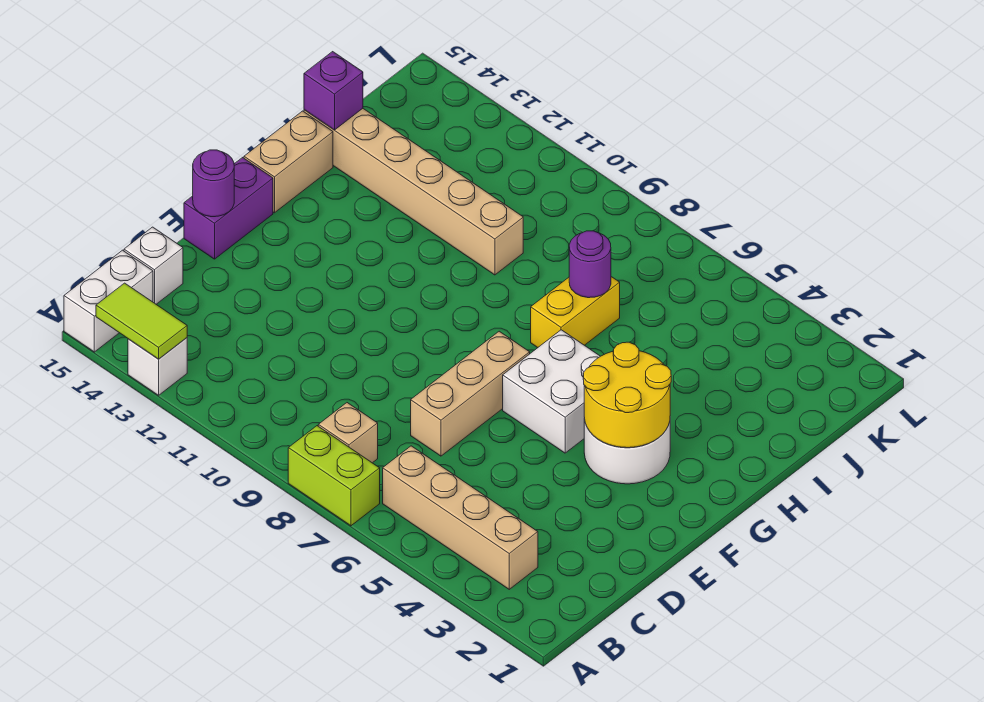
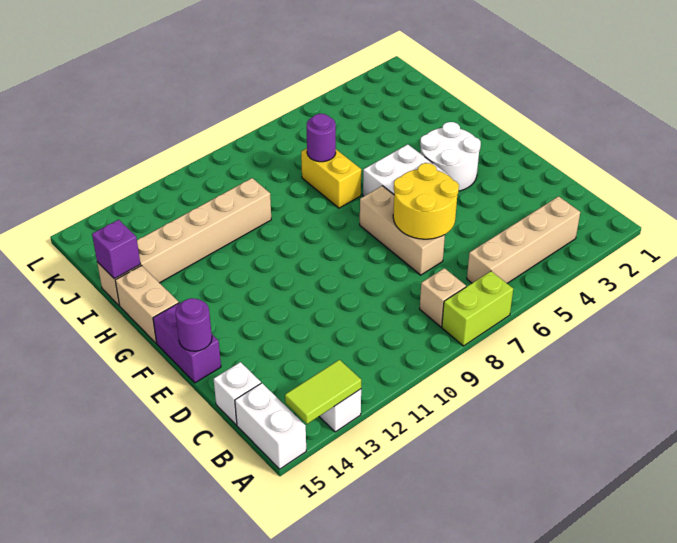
yellow round brick F3:G4 level 2 -> yellow round brick D6:E7 level 2

